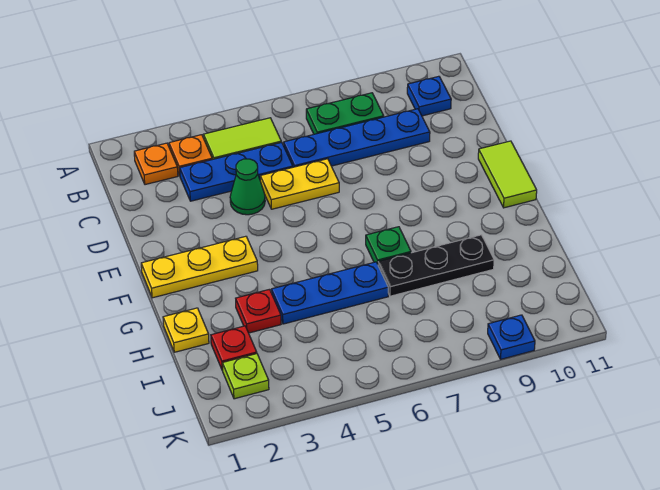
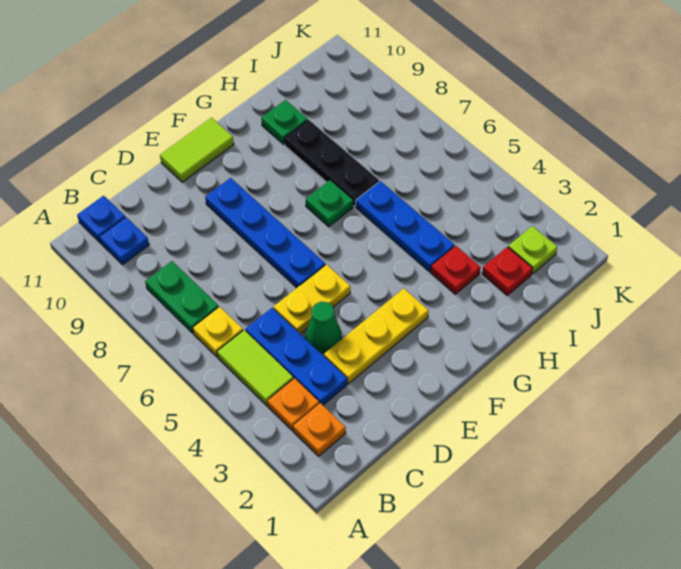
blue plate C6:C9 level 1 -> blue plate E6:E9 level 1
yellow plate D5:D6 level 1 -> yellow plate D5:E5 level 1
yellow plate F1:F3 level 1 -> yellow plate D3:F3 level 1
yellow plate H1 level 1 -> yellow plate B6 level 1
none -> green plate H10 level 1
blue plate K9 level 1 -> blue plate B11 level 1

